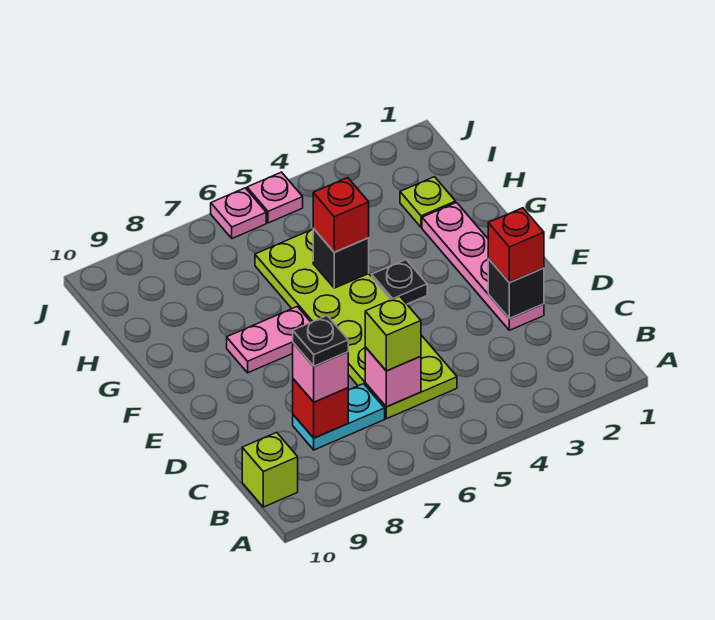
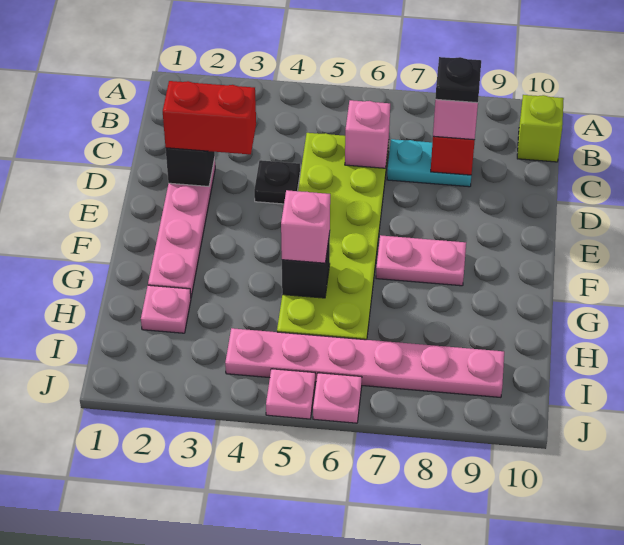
lime brick C6 level 3 -> none
red brick D2 level 3 -> red brick D2:D3 level 3
black plate F4 level 1 -> black plate D4 level 1
red brick G5 level 3 -> pink brick G5 level 3
lime plate H2 level 1 -> pink plate H2 level 1
none -> pink plate I4:I9 level 1

